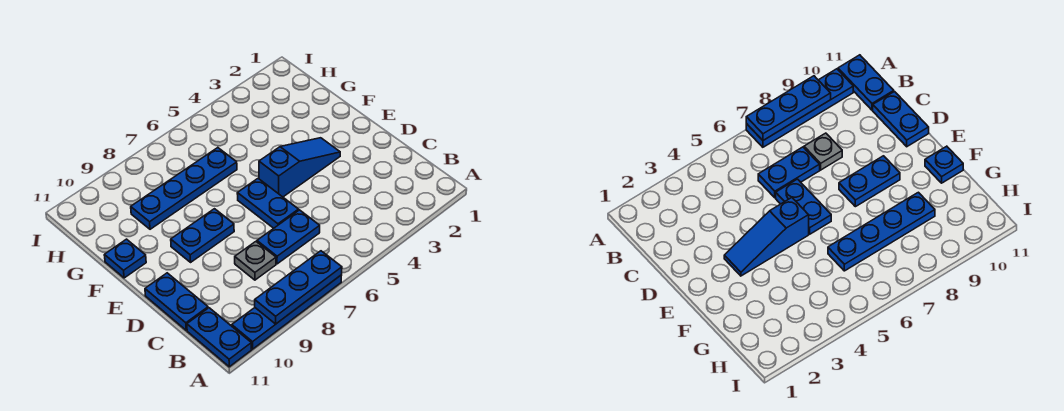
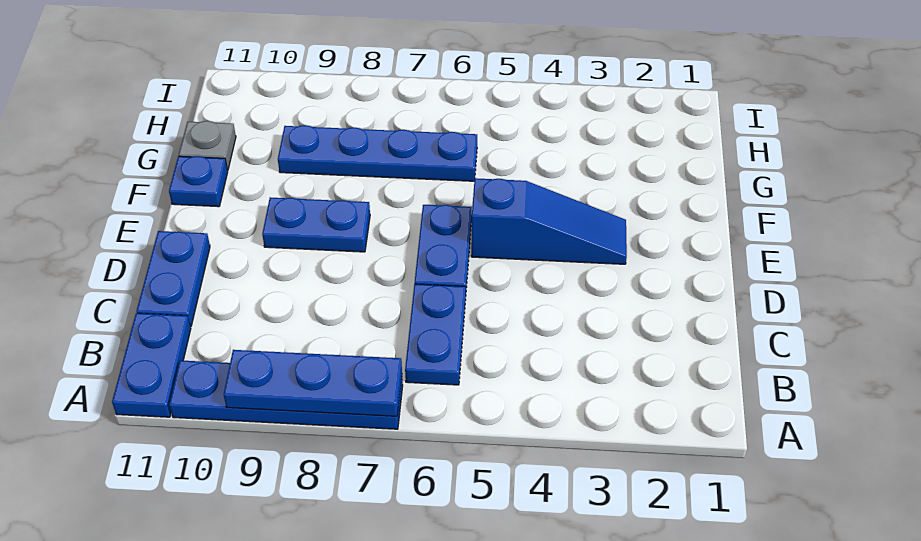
blue plate C6:C7 level 1 -> blue plate B6:C6 level 1
grey plate C8 level 1 -> grey plate G11 level 1

